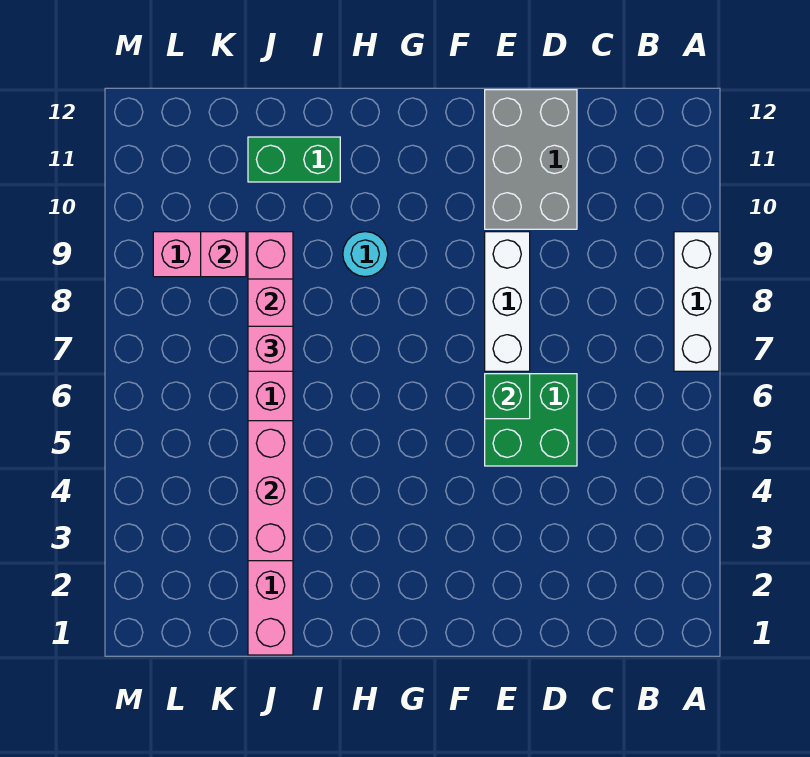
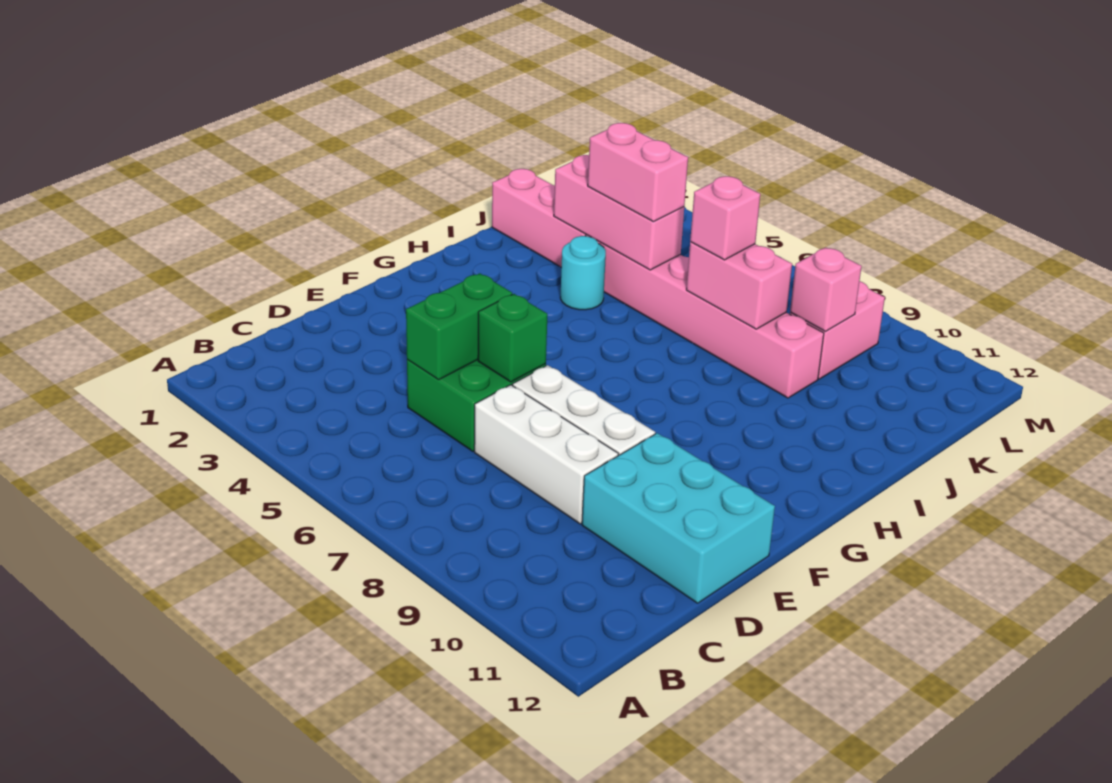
white brick A7:A9 level 1 -> white brick D7:D9 level 1
grey brick D10:E12 level 1 -> cyan brick D10:E12 level 1
cyan round brick H9 level 1 -> cyan round brick I4 level 1
green brick I11:J11 level 1 -> green brick D5:E5 level 2
none -> pink brick J4:J5 level 3

